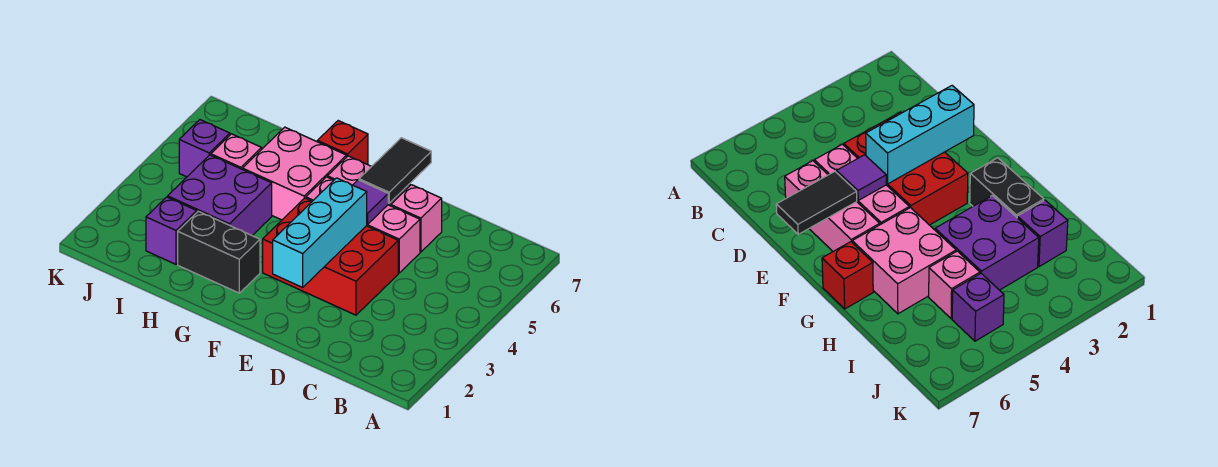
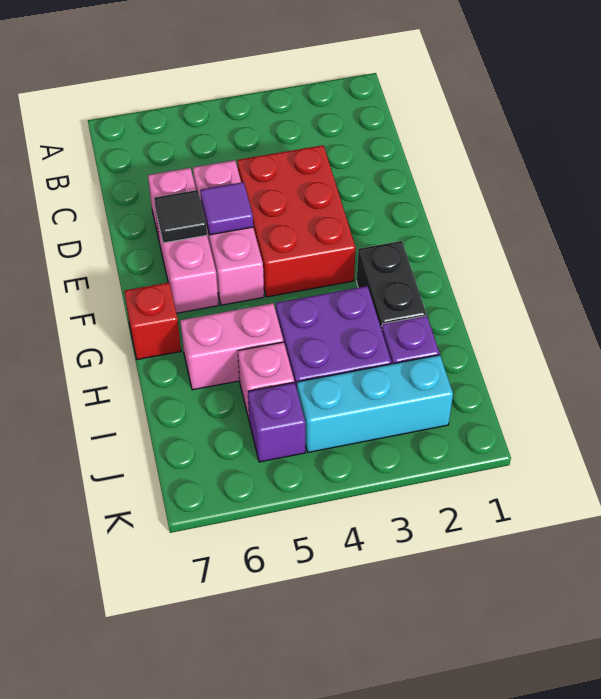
cyan brick E2:E4 level 2 -> cyan brick J2:J4 level 1
black tile E6:E7 level 2 -> black tile E6 level 2
pink brick G5:H6 level 1 -> pink brick H5:H6 level 1

